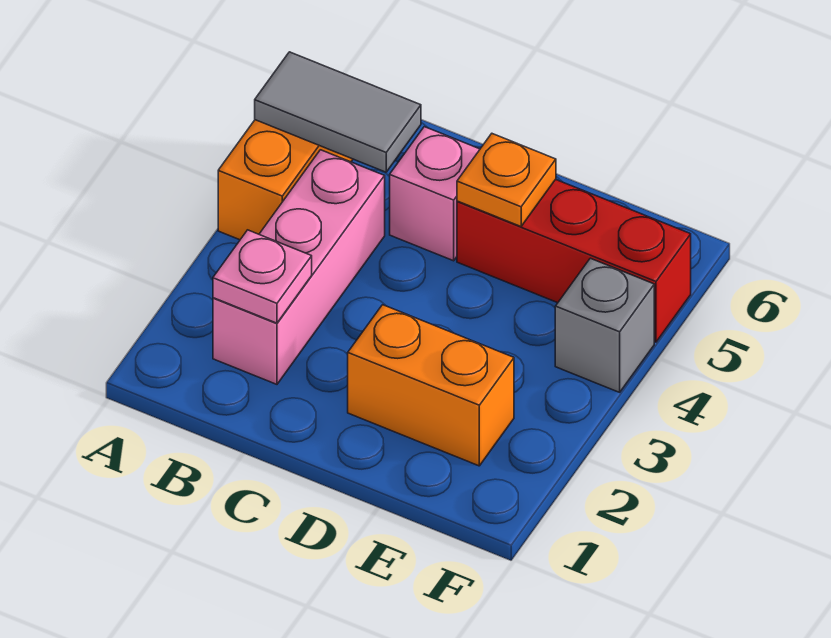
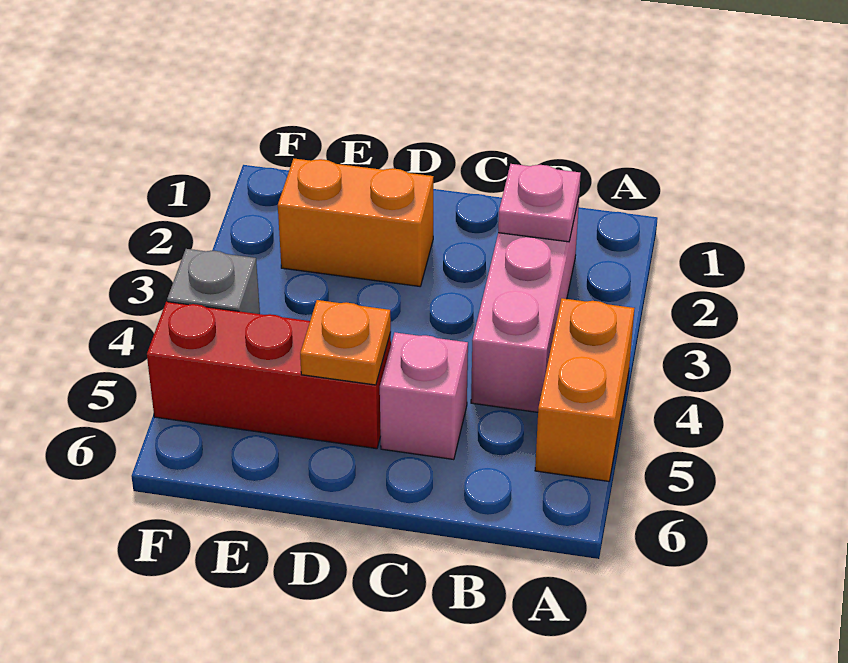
grey tile A5:B5 level 2 -> none

